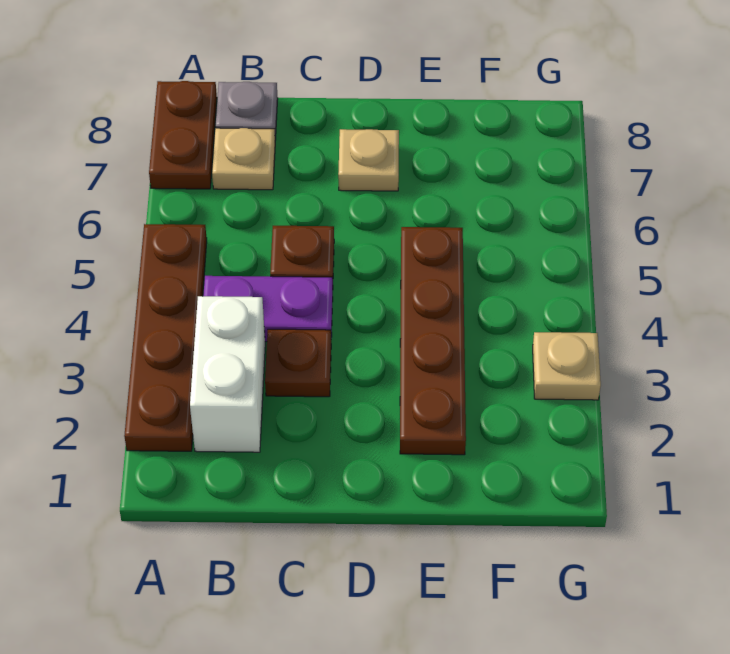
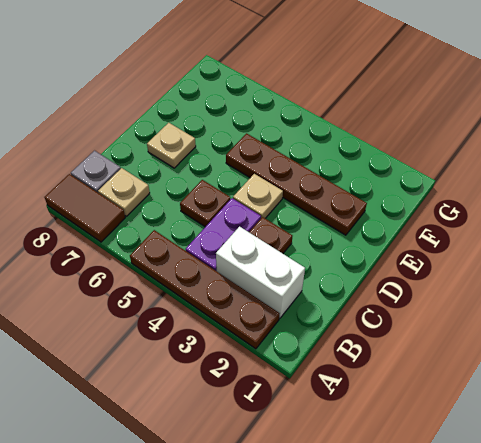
brown plate A7:A8 level 1 -> brown tile A7:A8 level 1
tan plate G3 level 1 -> tan plate D4 level 1

